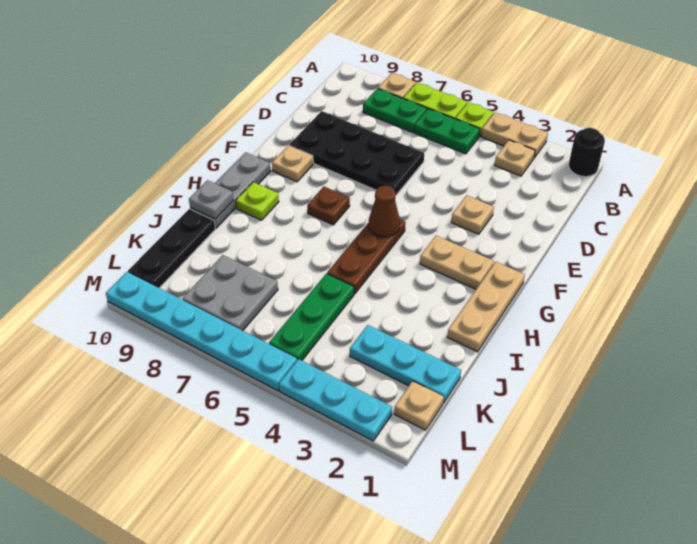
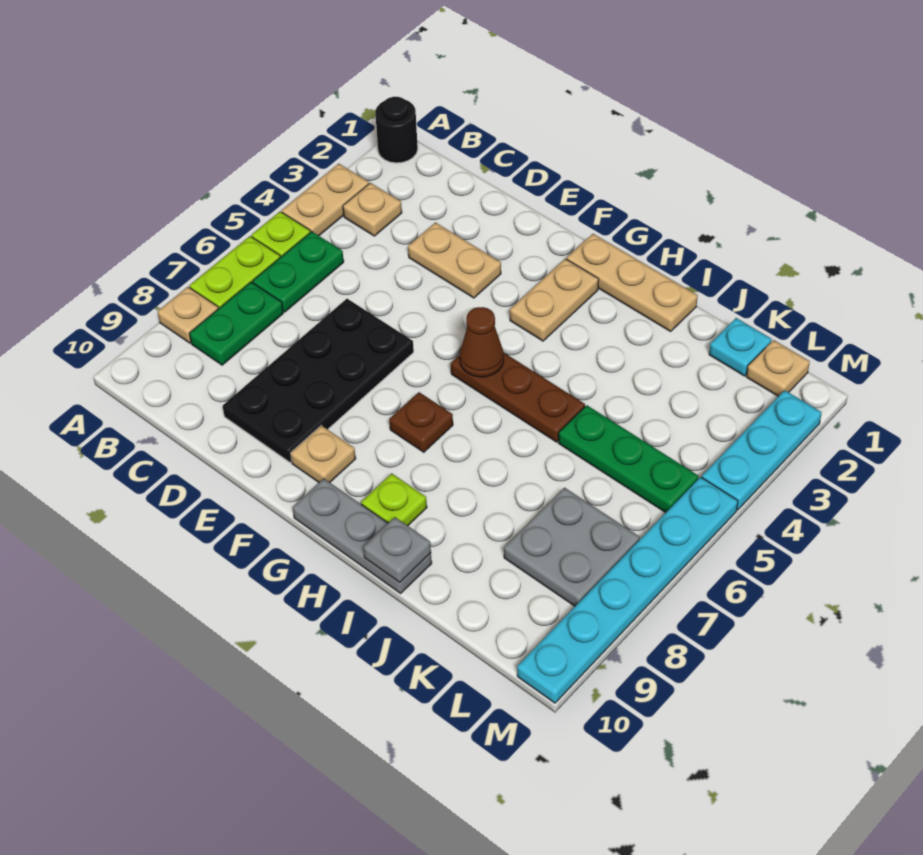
tan plate E3 level 1 -> tan plate D3:E3 level 1
black plate J10:L10 level 1 -> none
cyan plate K1:K3 level 1 -> cyan plate K1 level 1

